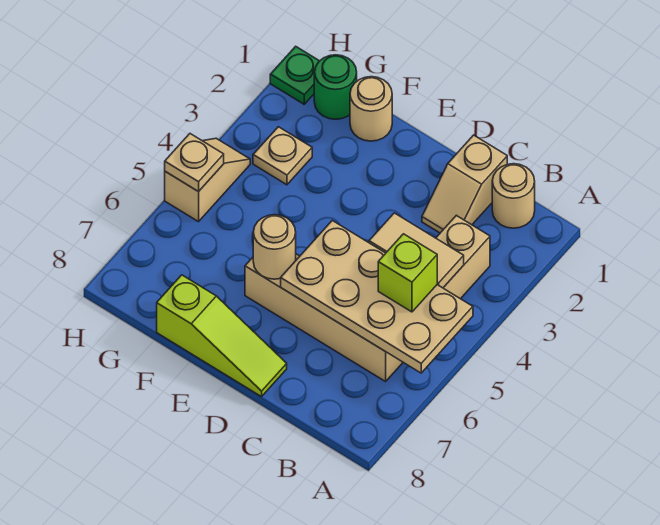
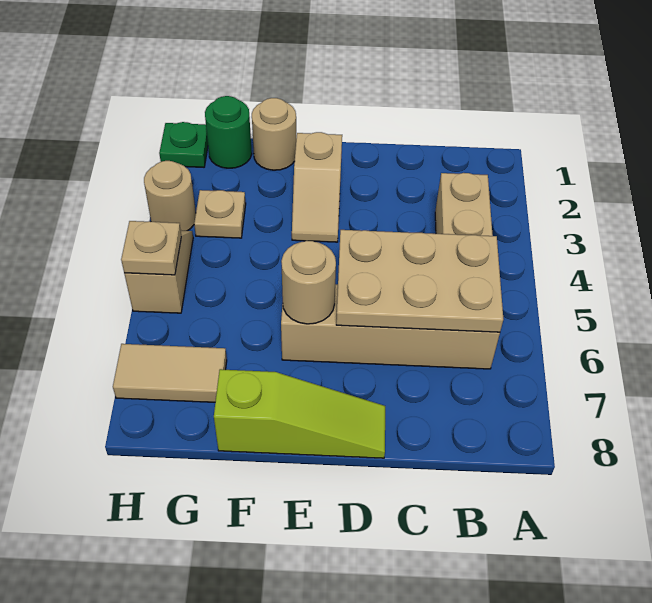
tan plate A5:D6 level 2 -> tan plate B5:D6 level 2
tan round brick B1 level 1 -> tan round brick H3 level 1
tan tile B4:C4 level 2 -> tan tile G7:H7 level 1
lime brick B5 level 3 -> none
tan slope C1:C2 level 1 top 1 -> tan slope E2:E3 level 1 top 2

